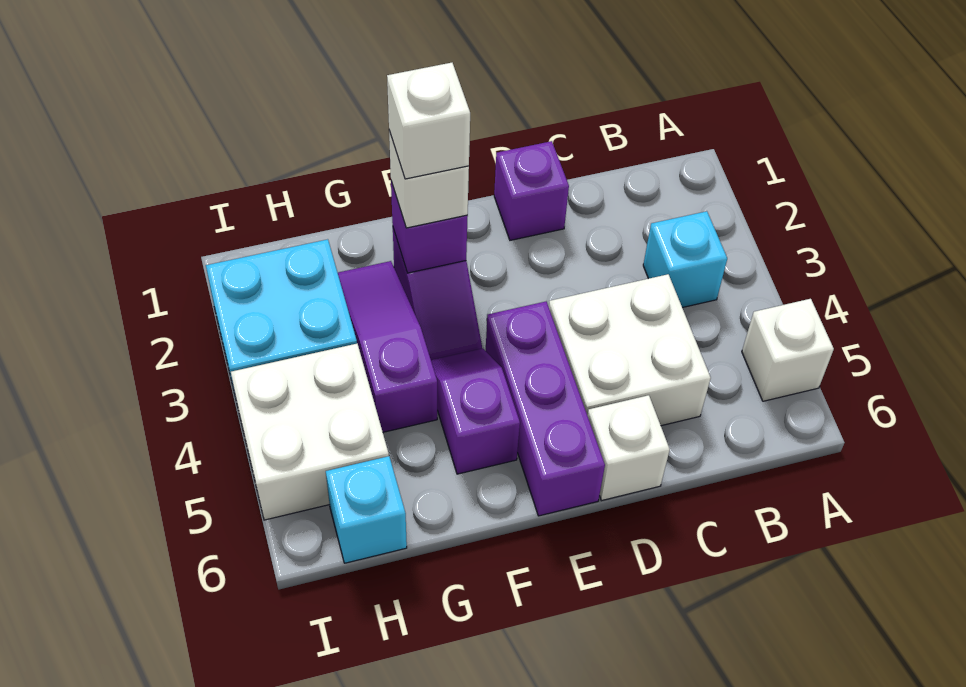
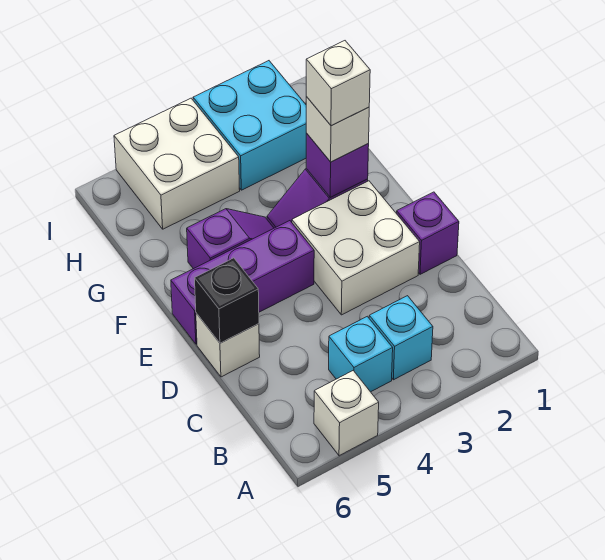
white brick C4:D5 level 1 -> white brick D2:E3 level 1
none -> black brick D6 level 2
purple slope G2:G4 level 1 top 4 -> none
cyan brick H6 level 1 -> cyan brick B4 level 1

